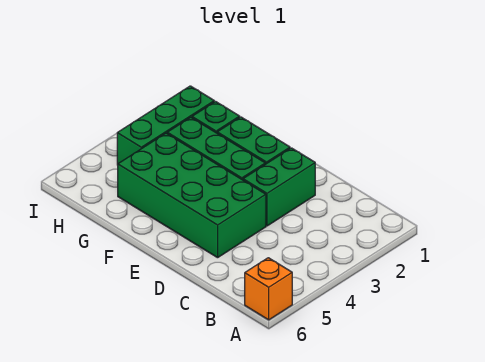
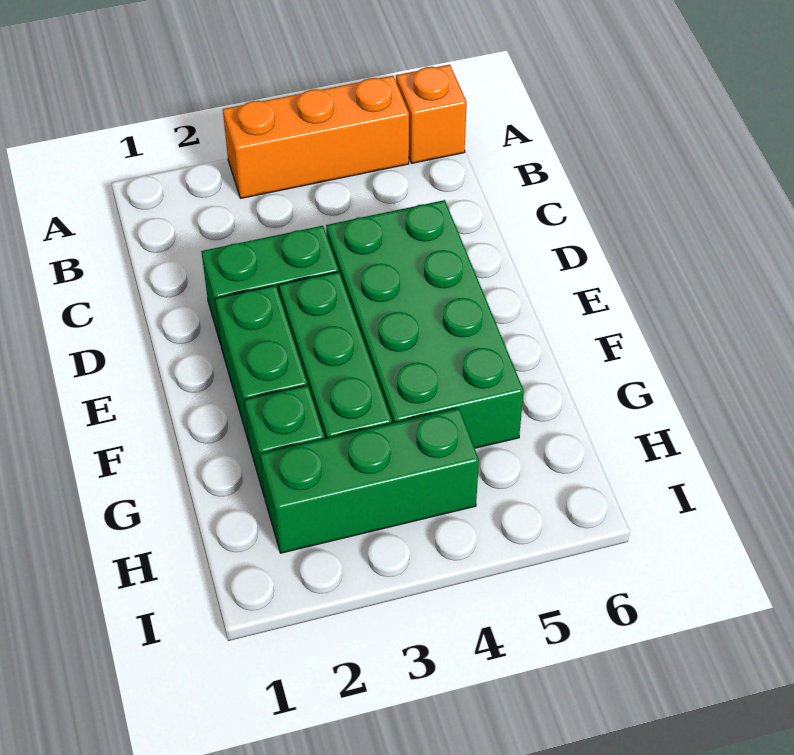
none -> orange brick A3:A5 level 1

